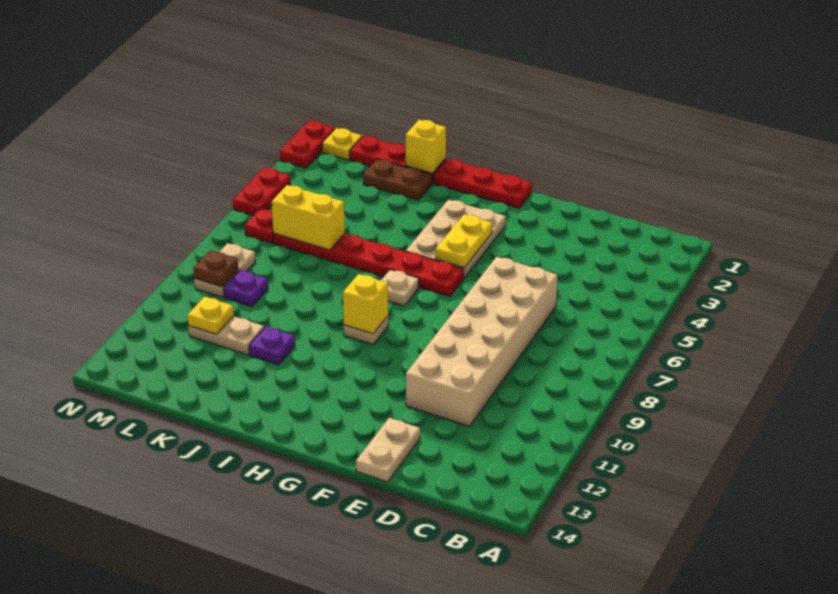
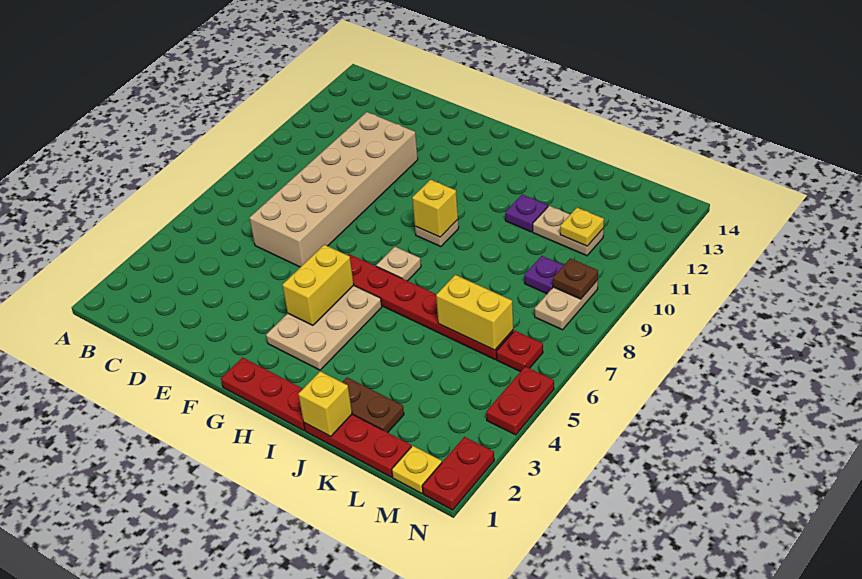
tan plate E13:E14 level 1 -> none
yellow plate G4:G5 level 2 -> yellow brick G4:G5 level 2

